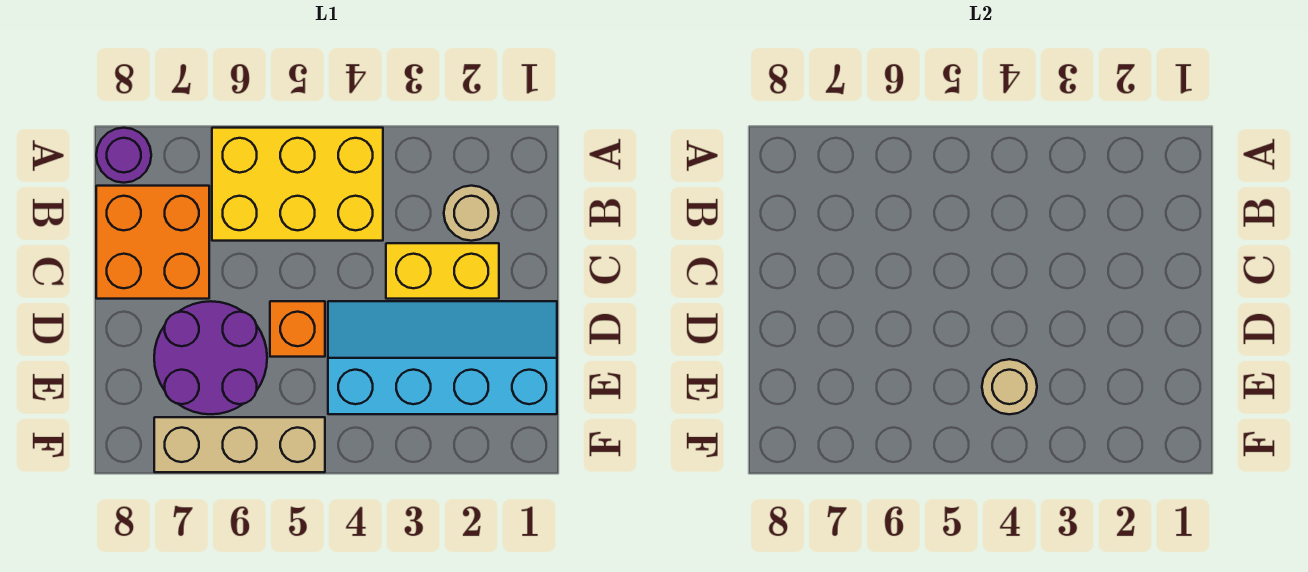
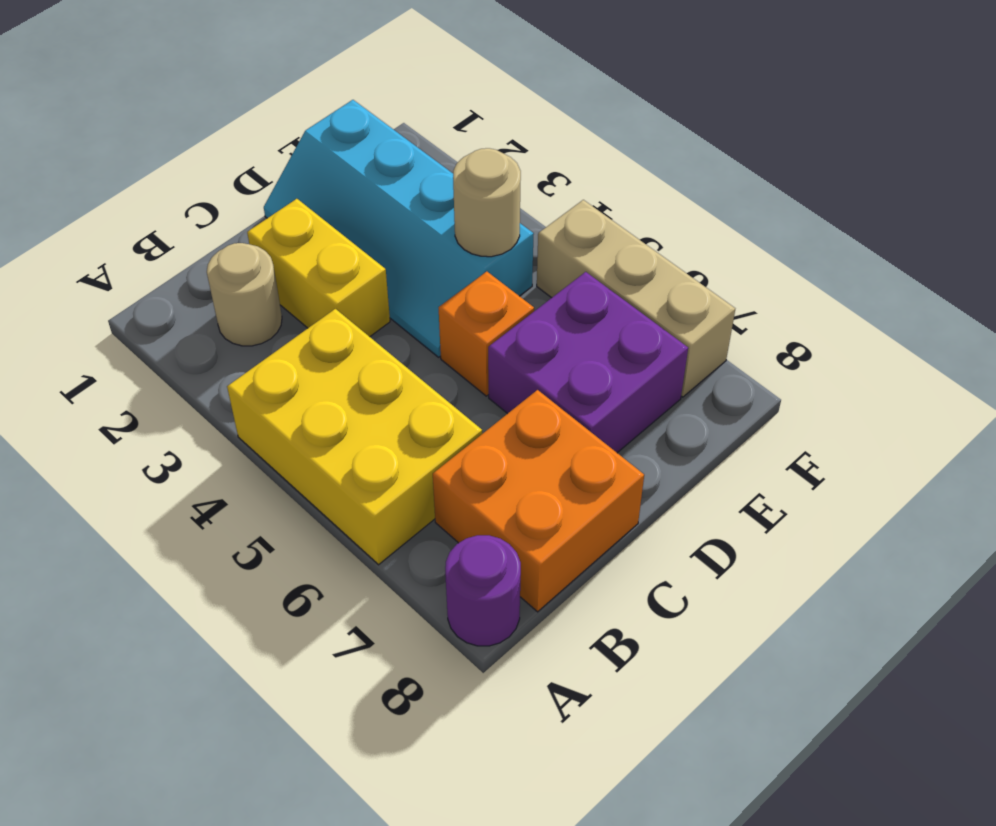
purple round brick D6:E7 level 1 -> purple brick D6:E7 level 1

